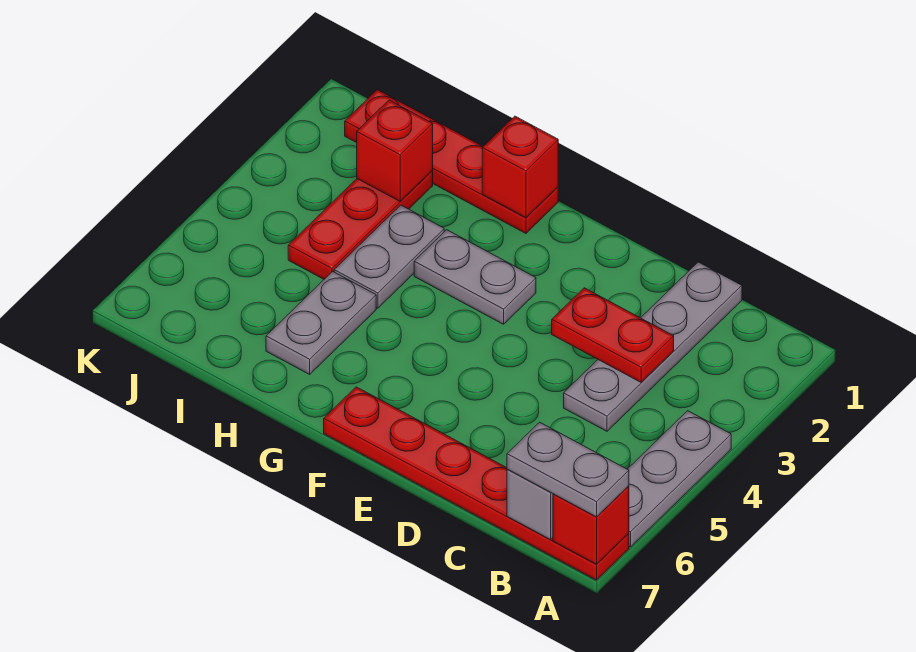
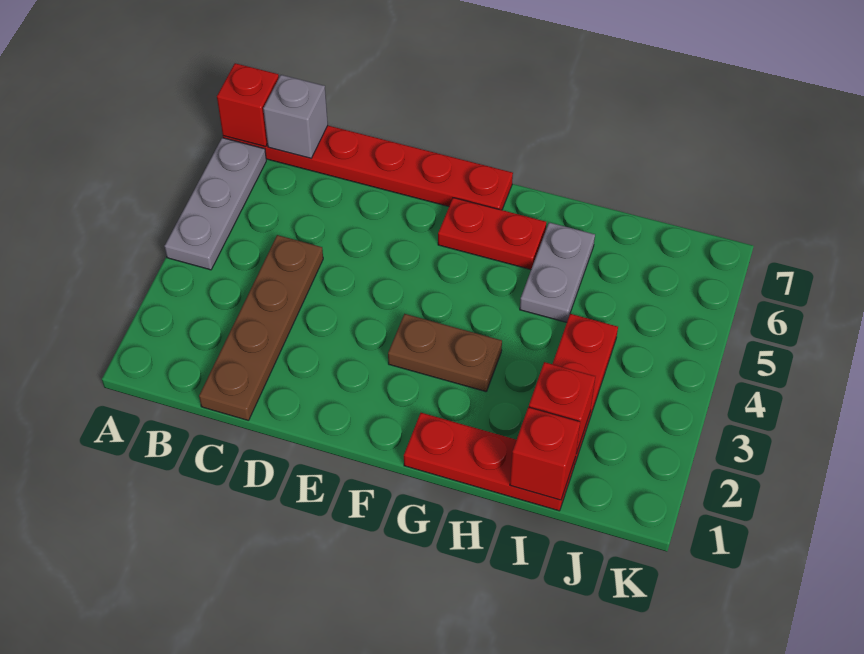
grey plate A7:B7 level 3 -> none
grey plate C1:C4 level 1 -> brown plate C1:C4 level 1
red plate C3:D3 level 2 -> red plate F6:G6 level 1
grey plate F3:G3 level 1 -> brown plate F3:G3 level 1
red plate G1:J1 level 1 -> red plate G1:I1 level 1
red brick G1 level 2 -> red brick I1 level 2
grey plate H3:H4 level 1 -> none

